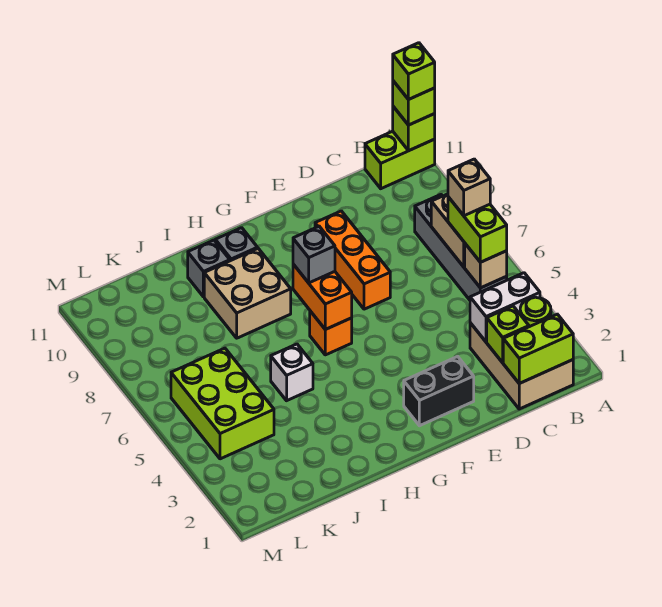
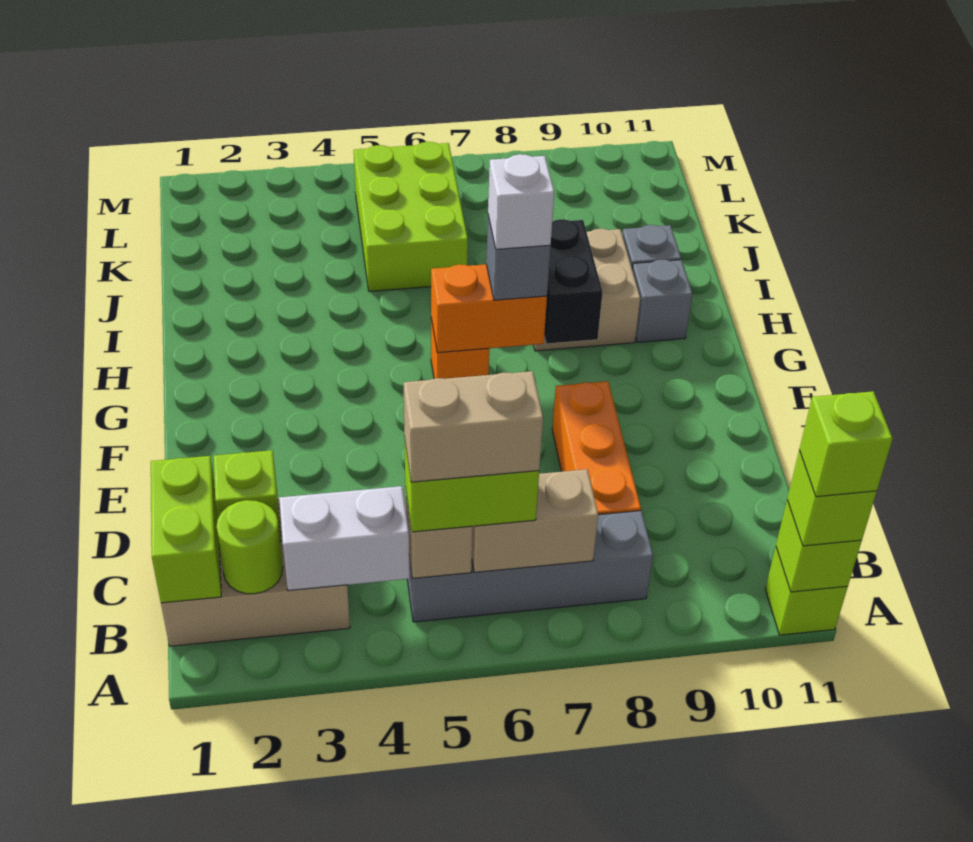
lime brick A11:B11 level 1 -> lime brick A11 level 1
white brick B3:C3 level 2 -> white brick B3:B4 level 2
tan brick B6 level 4 -> tan brick B5:B6 level 4
black brick E2:F2 level 1 -> black brick G8:H8 level 2
orange brick E7:E9 level 1 -> orange brick C8:E8 level 1
white brick I5 level 1 -> white brick G7 level 4
lime brick K4:L6 level 1 -> lime brick J5:L6 level 1

